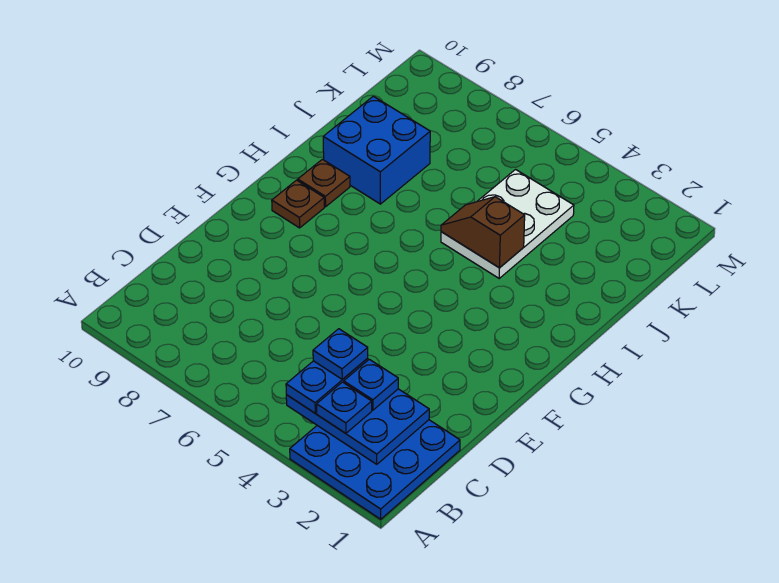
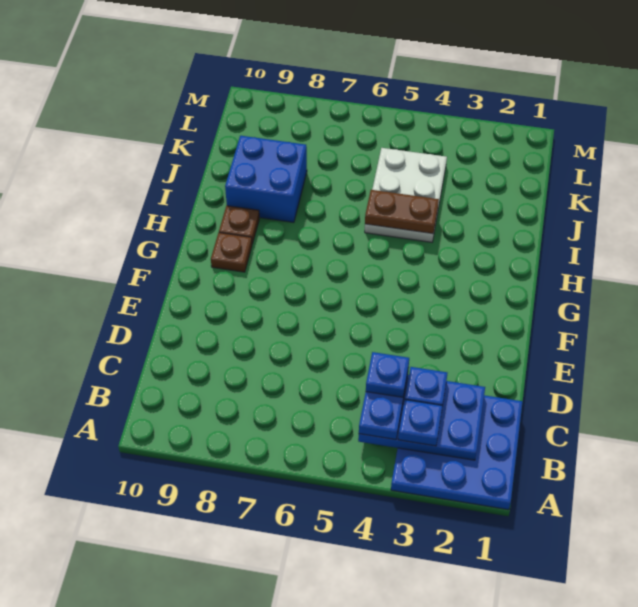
brown slope I4:I5 level 2 top 4 -> brown plate I4:I5 level 2

